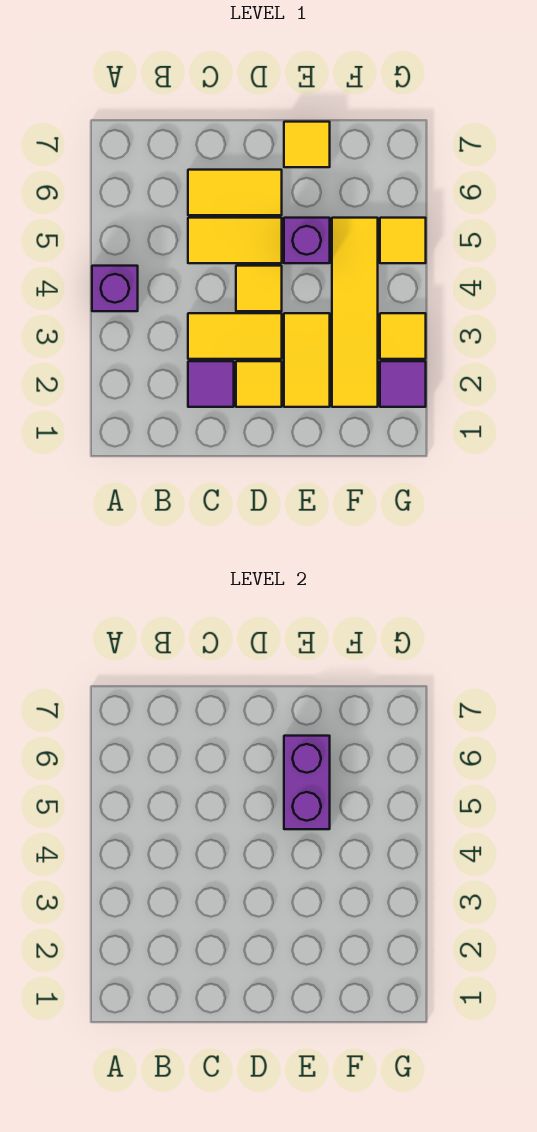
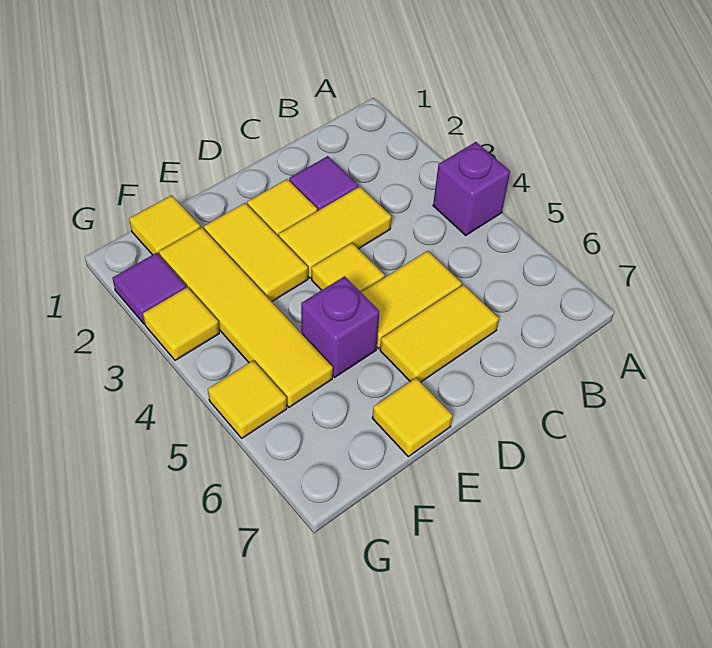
purple brick E5:E6 level 2 -> none
none -> yellow tile F1 level 1

